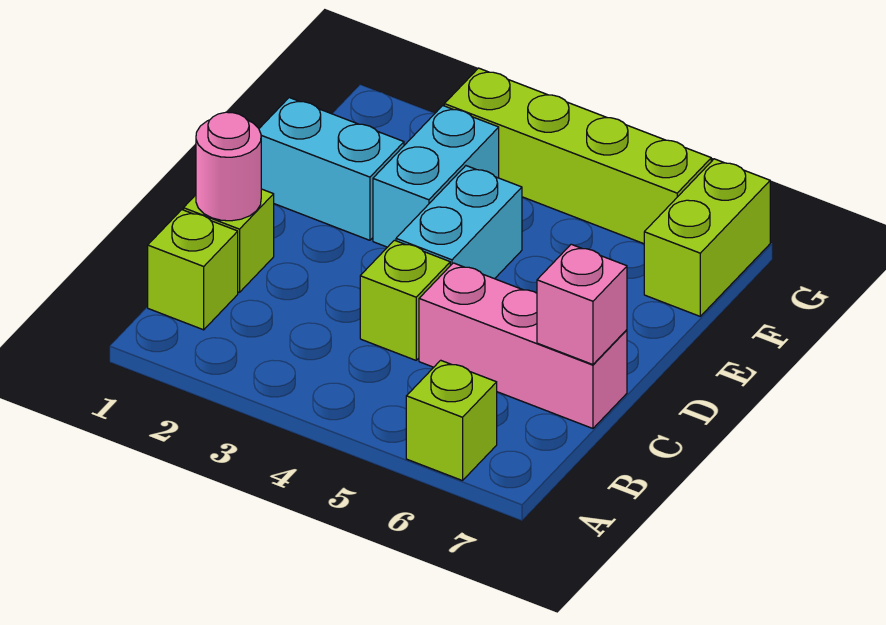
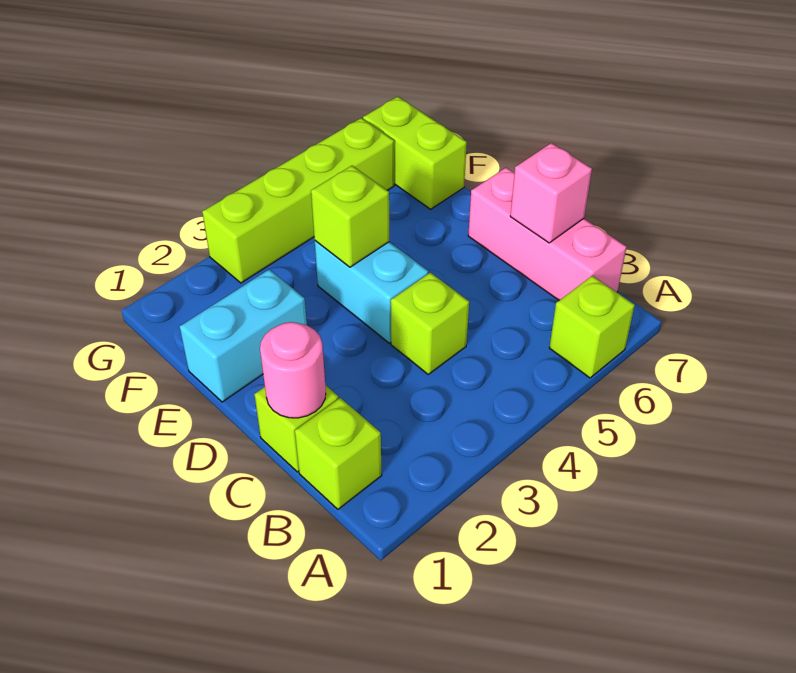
pink brick C5:C7 level 1 -> pink brick B7:D7 level 1
cyan brick E3:F3 level 1 -> none
none -> lime brick E4 level 2

